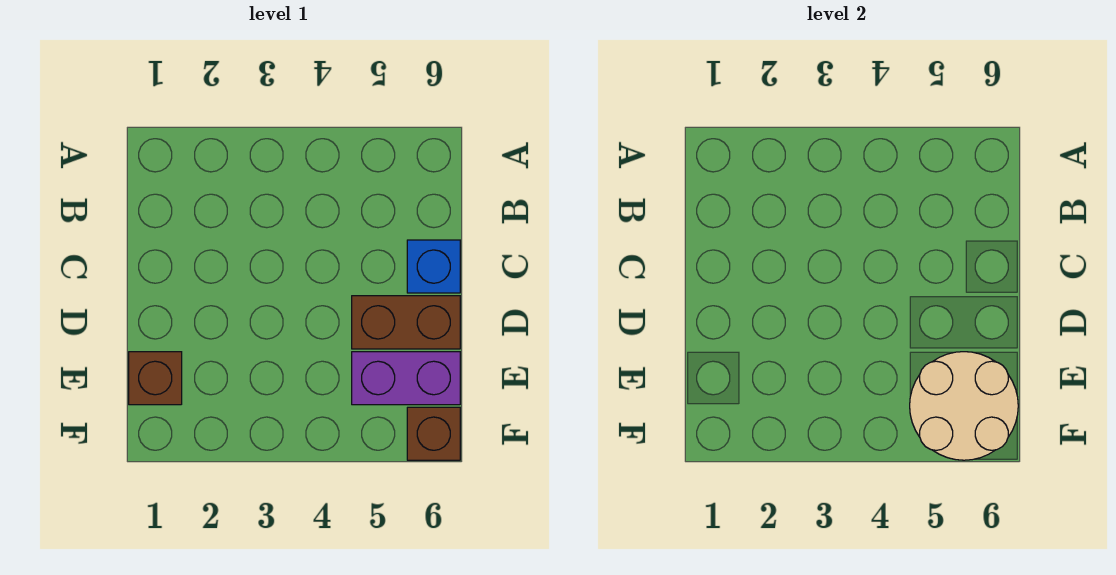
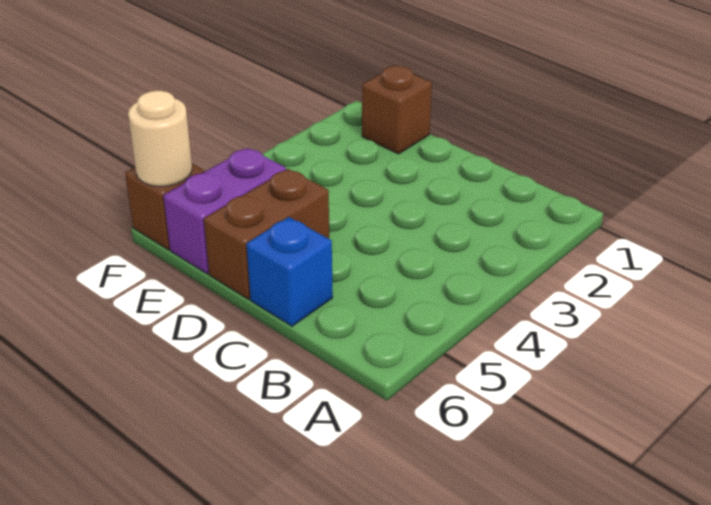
tan round brick E5:F6 level 2 -> tan round brick F6 level 2

